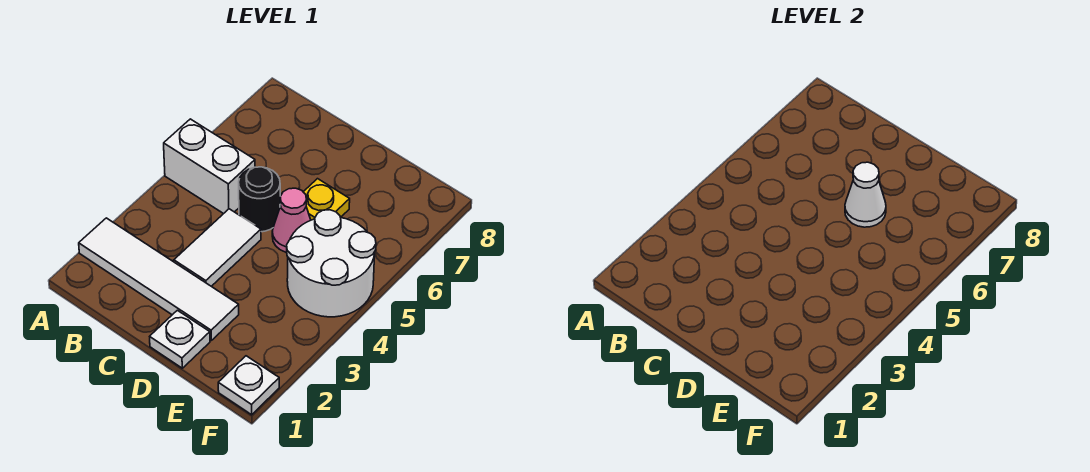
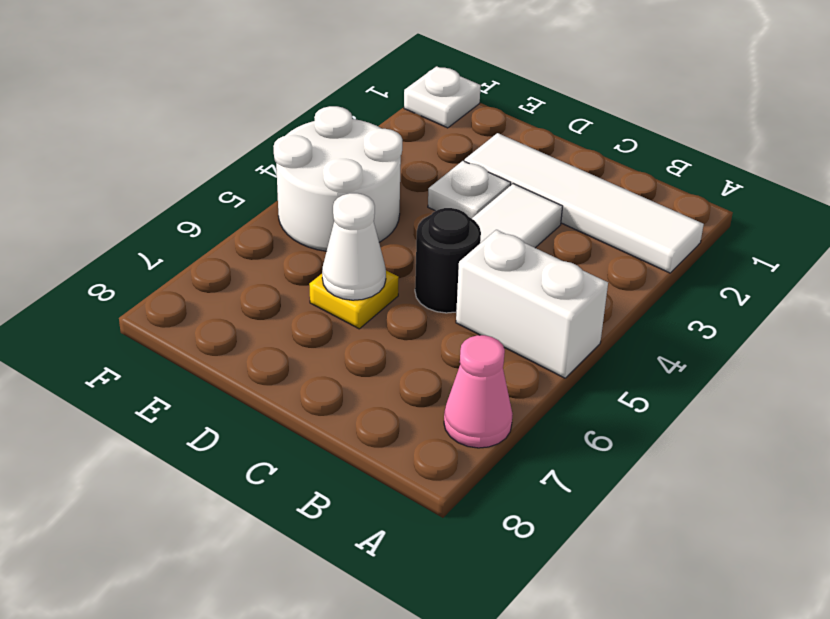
white plate D1 level 1 -> white plate D3 level 1
pink cone D5 level 1 -> pink cone A7 level 1

